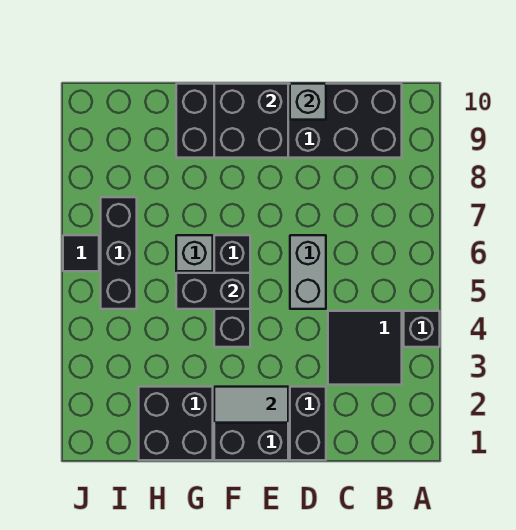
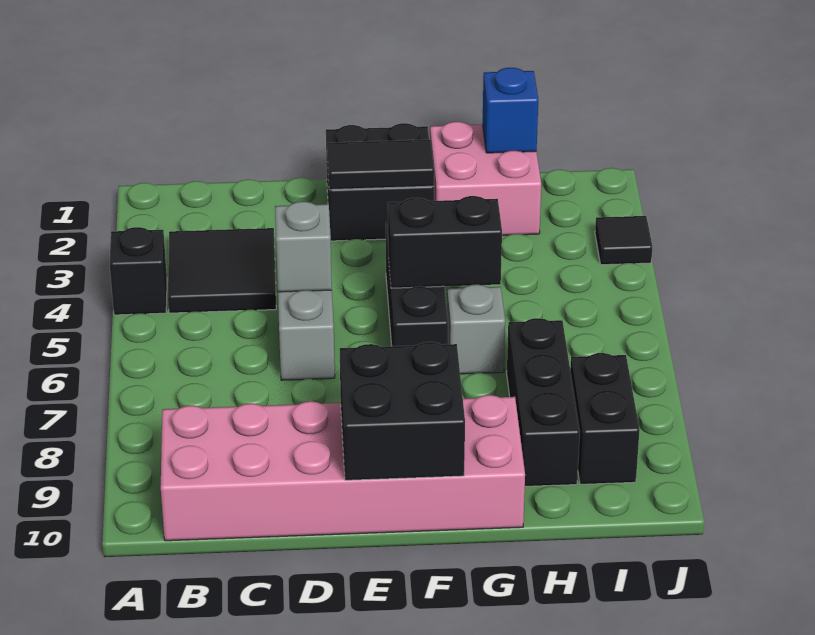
black brick B9:G10 level 1 -> pink brick B9:G10 level 1
black brick D1:D2 level 1 -> black brick I8:I9 level 1
grey brick D10 level 2 -> grey brick D5 level 2
grey tile E2:F2 level 2 -> black tile E2:F2 level 2
black brick G1:H2 level 1 -> pink brick G1:H2 level 1
none -> blue brick H1 level 2
black brick I5:I7 level 1 -> black brick H7:H9 level 1
black tile J6 level 1 -> black tile J3 level 1

